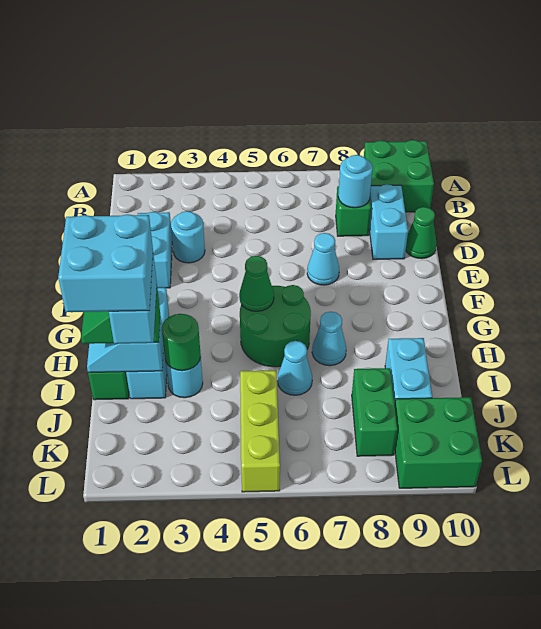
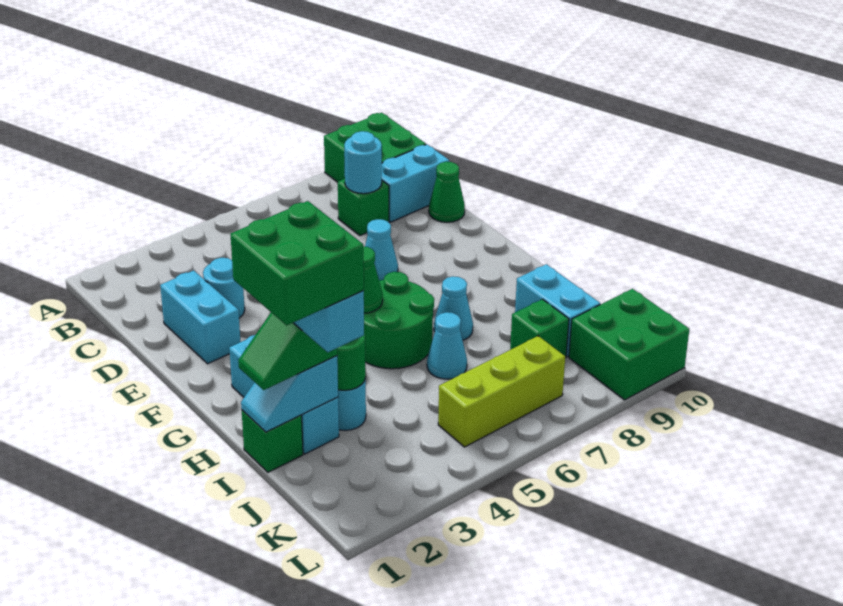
cyan brick C9:D9 level 1 -> cyan brick C9:C10 level 1
cyan brick I1:J2 level 5 -> green brick I1:J2 level 5
lime brick J5:L5 level 1 -> lime brick K5:K7 level 1
green brick J8:K8 level 1 -> green brick J8 level 1

